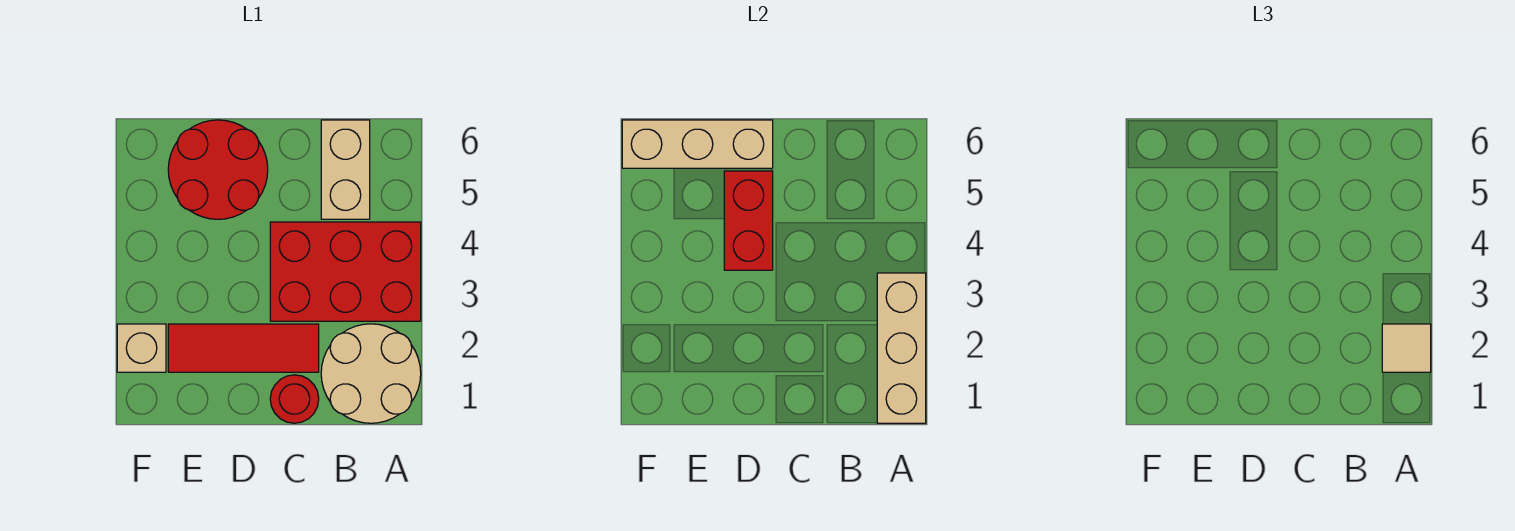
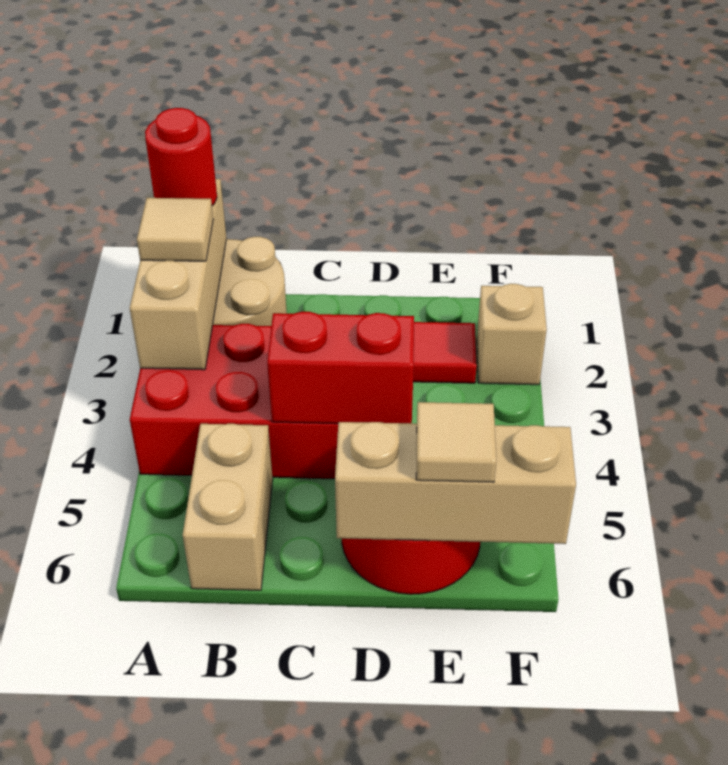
red round brick C1 level 1 -> red round brick A1 level 3
red brick D4:D5 level 2 -> red brick C4:D4 level 2
none -> tan tile E6 level 3

